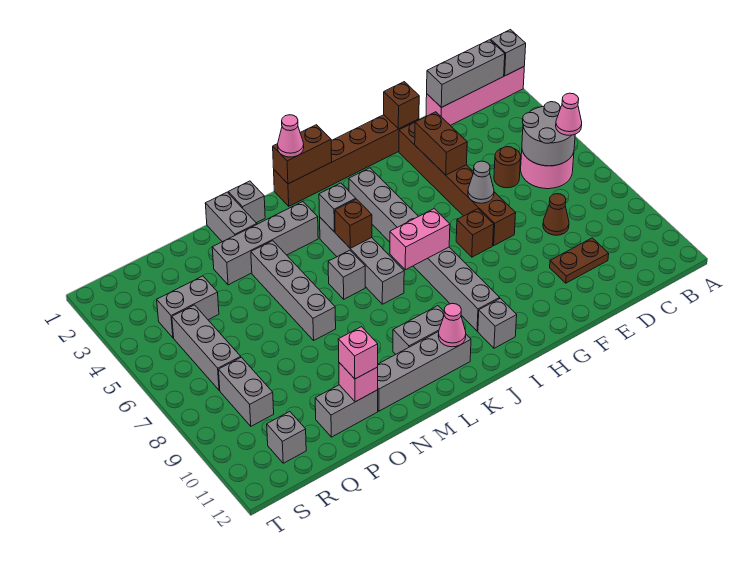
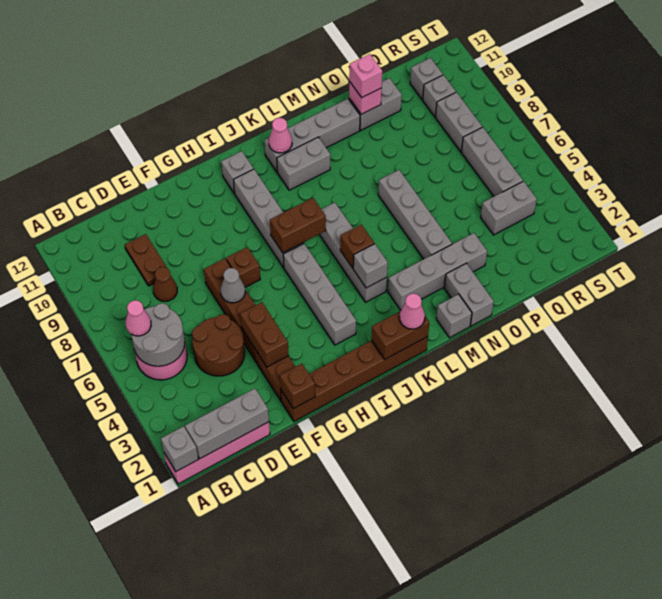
brown round brick D5 level 1 -> brown round brick D4:E5 level 1
brown plate D10:E10 level 1 -> brown plate D9:D10 level 1
pink brick I7:J7 level 2 -> brown brick I7:J7 level 2
grey brick L6 level 1 -> grey brick R10 level 1

